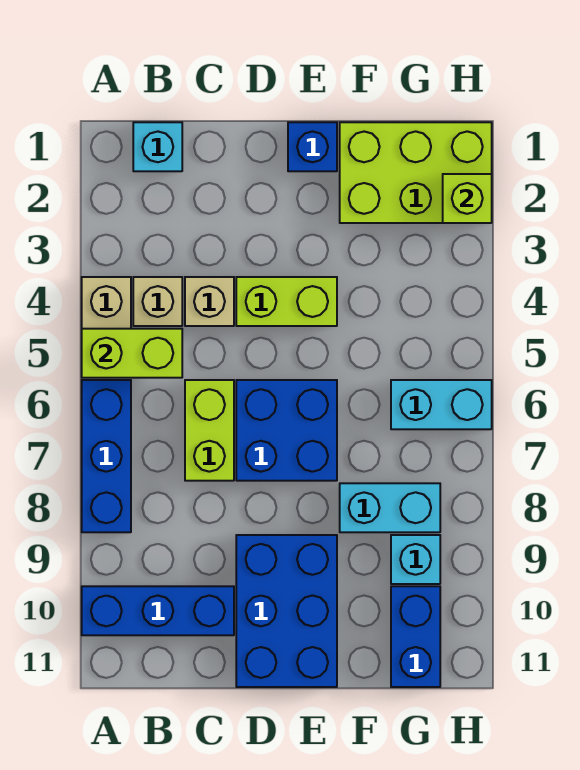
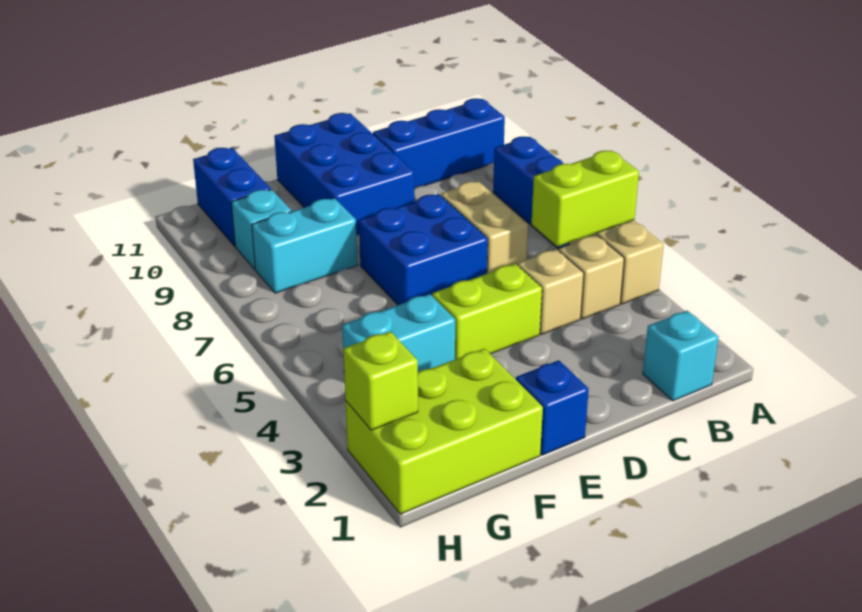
lime brick C6:C7 level 1 -> tan brick C6:C7 level 1
cyan brick G6:H6 level 1 -> cyan brick F4:G4 level 1

